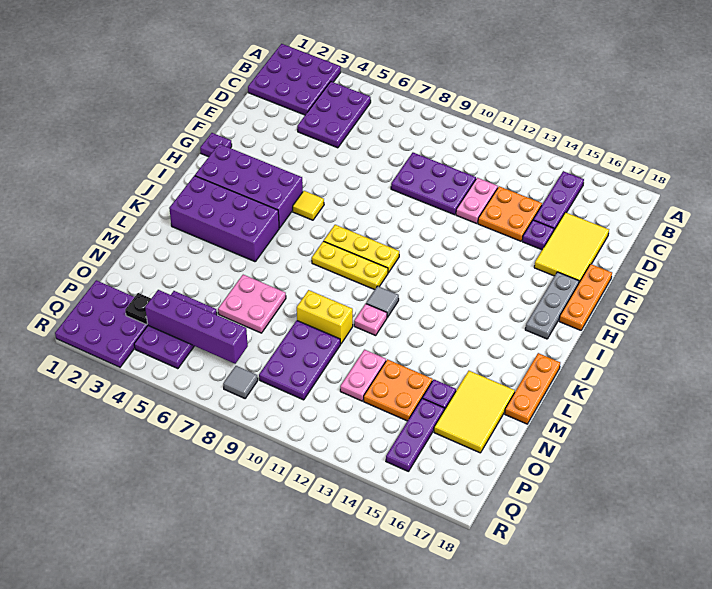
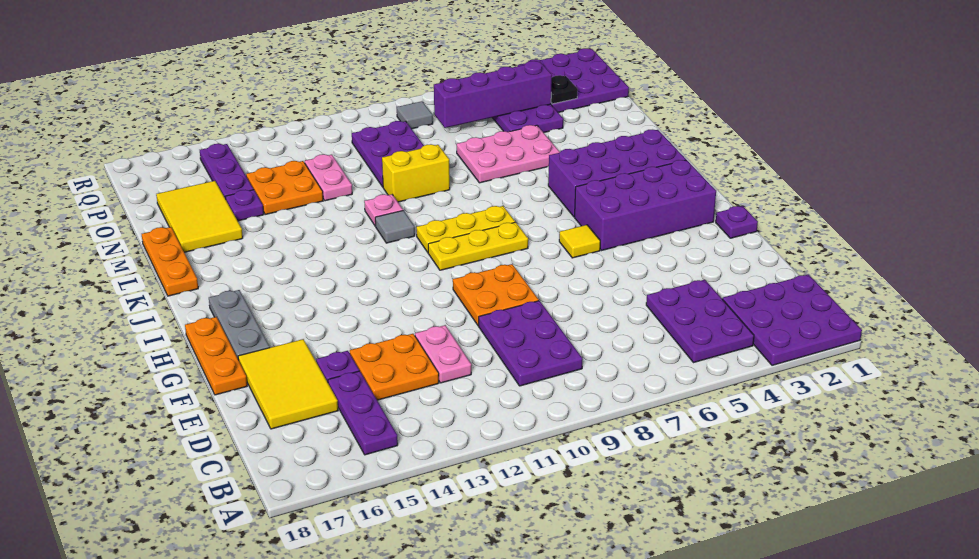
purple plate D9:E11 level 1 -> purple plate C9:E10 level 1
none -> orange plate F9:G10 level 1
pink plate M6:N7 level 1 -> pink plate M5:N7 level 1

